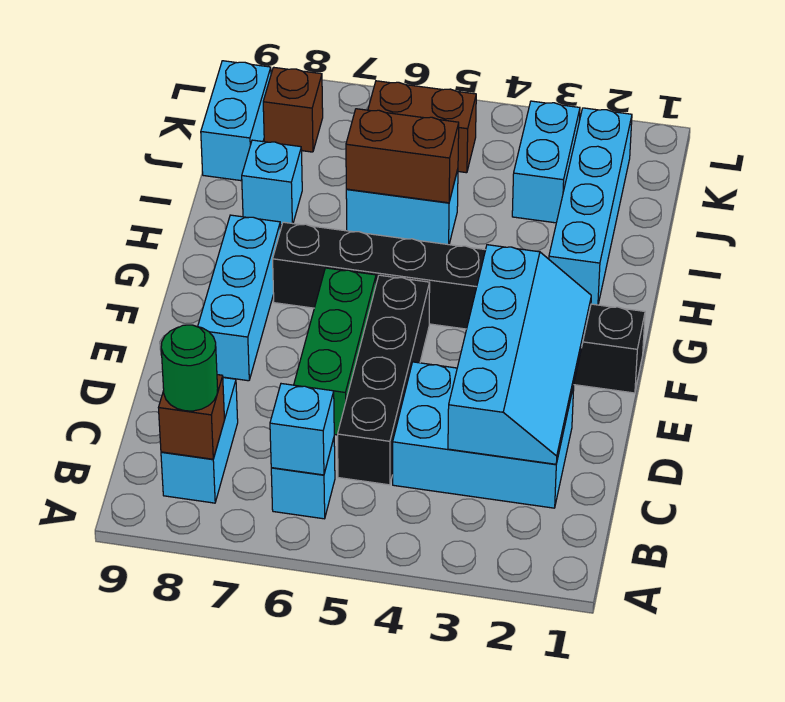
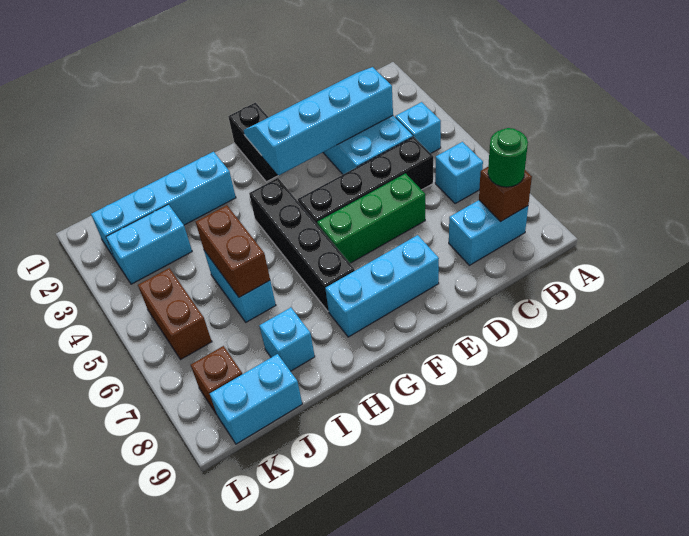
cyan brick B6 level 2 -> cyan brick B4 level 1

